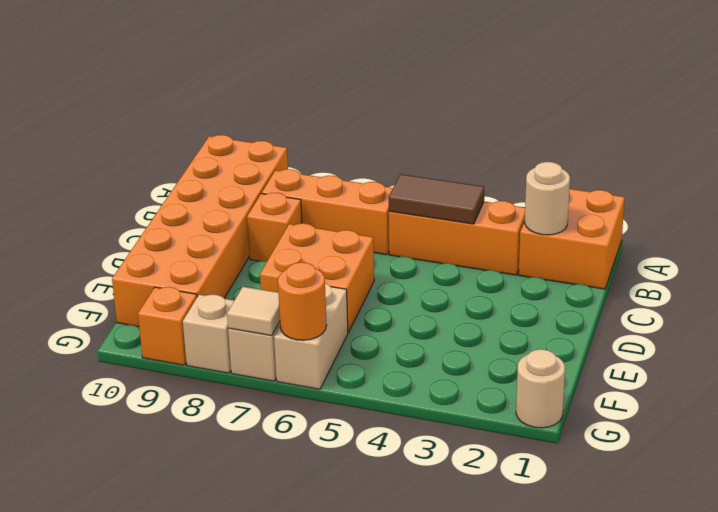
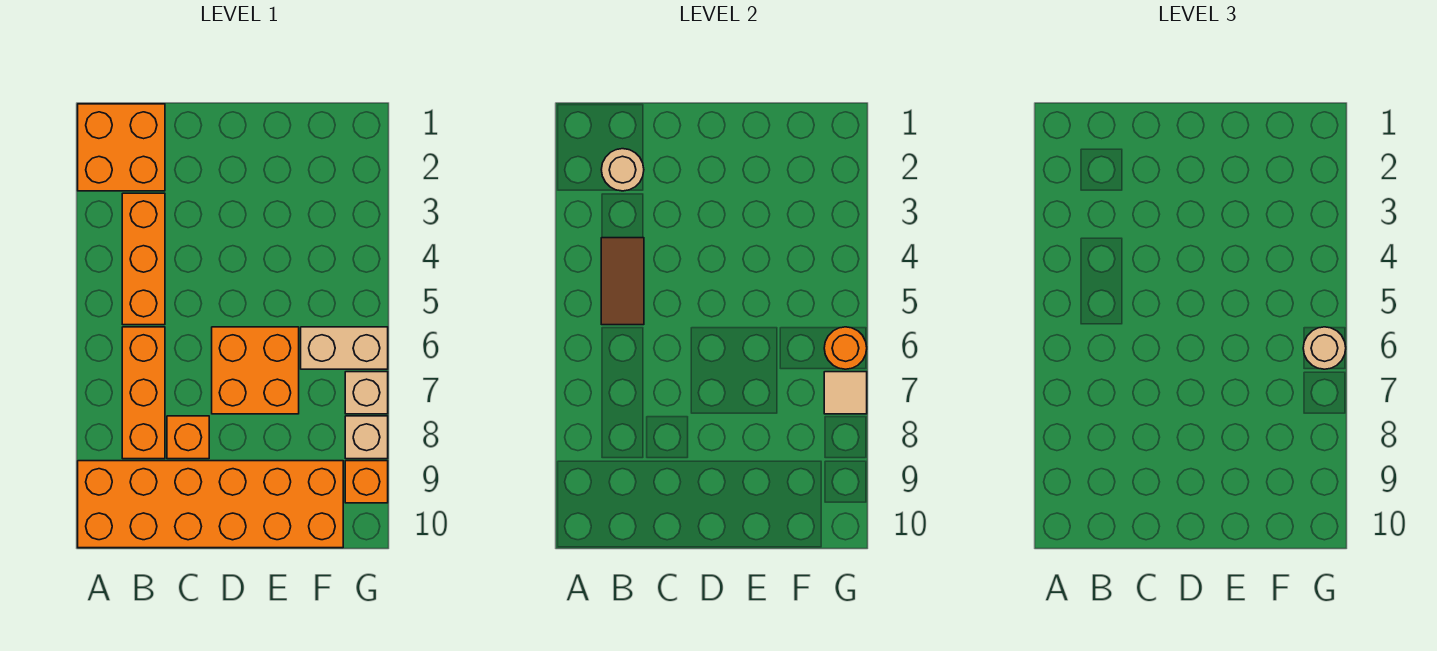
tan round brick G1 level 1 -> tan round brick G6 level 3

